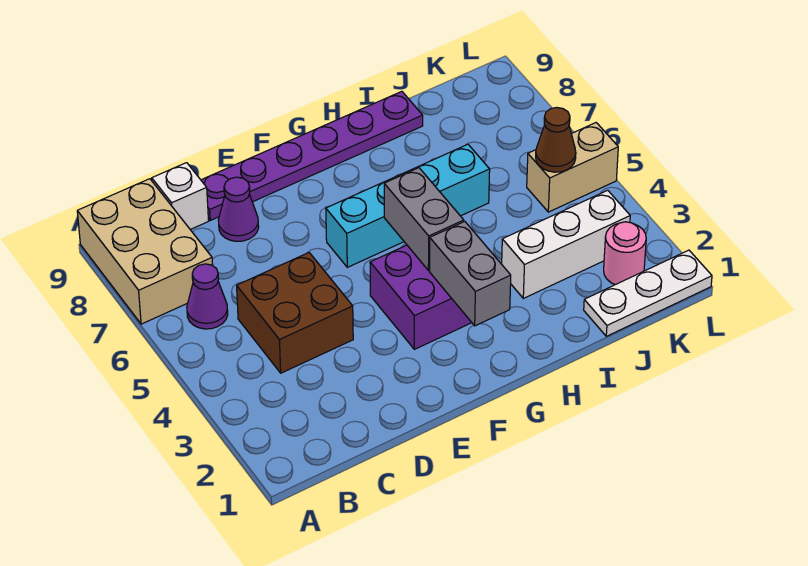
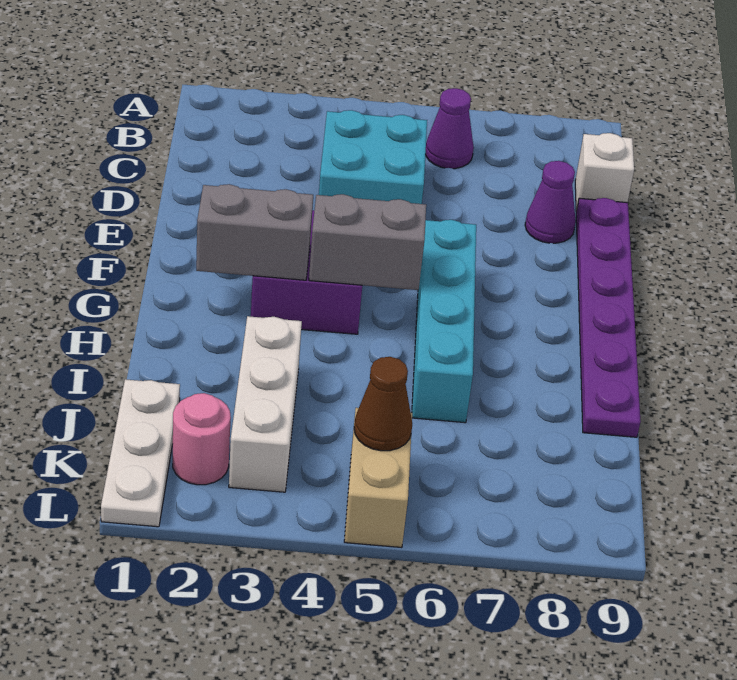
tan brick A7:B9 level 1 -> none
brown brick C4:D5 level 1 -> cyan brick C4:D5 level 1

